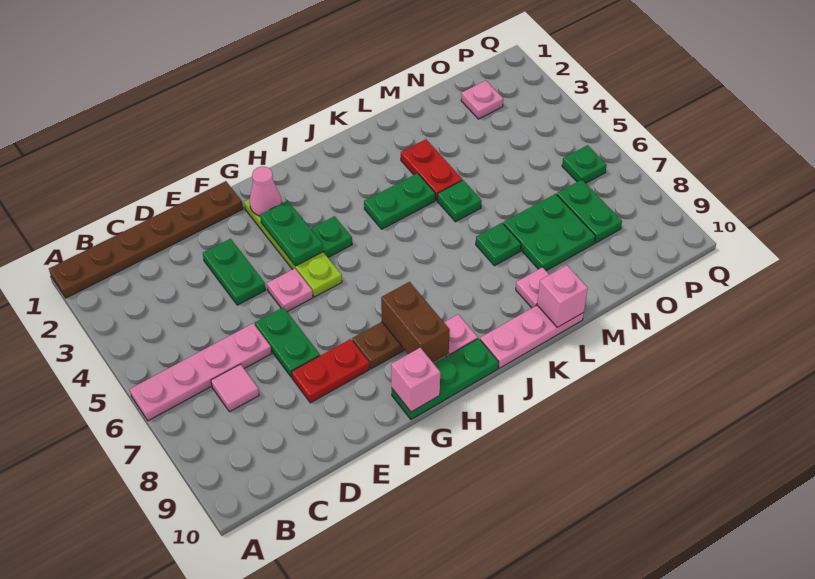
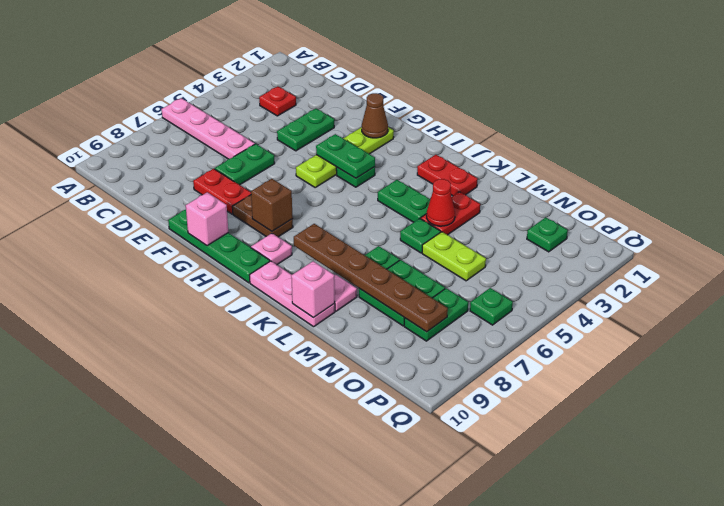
brown plate A1:F1 level 1 -> brown plate J8:O8 level 2
none -> red plate C3 level 1
pink tile C7 level 1 -> none
pink plate F5 level 1 -> none
pink cone G2 level 2 -> brown cone G2 level 2
green plate G3:G4 level 2 -> green plate G4:H4 level 2
green plate G10:I10 level 1 -> green plate F10:I10 level 1
brown brick H8:H9 level 2 -> brown brick H8 level 2
none -> red plate J2:K2 level 1
none -> red cone L4 level 2
none -> lime plate M5:N5 level 1
pink plate O2 level 1 -> green plate O2 level 1

